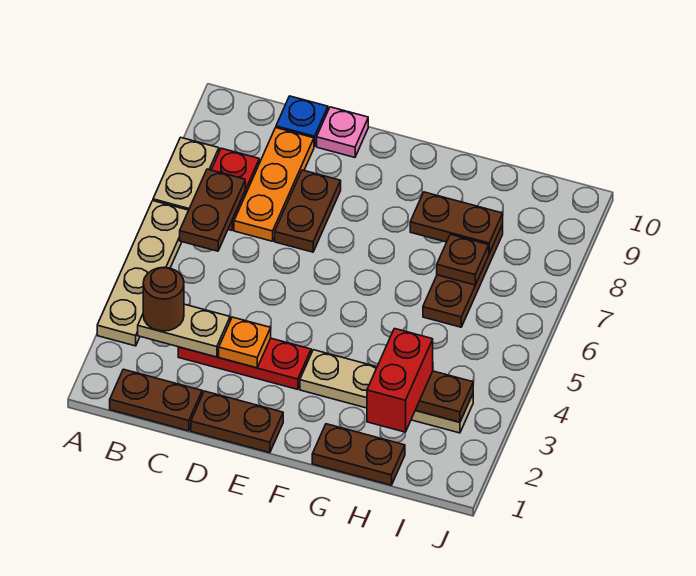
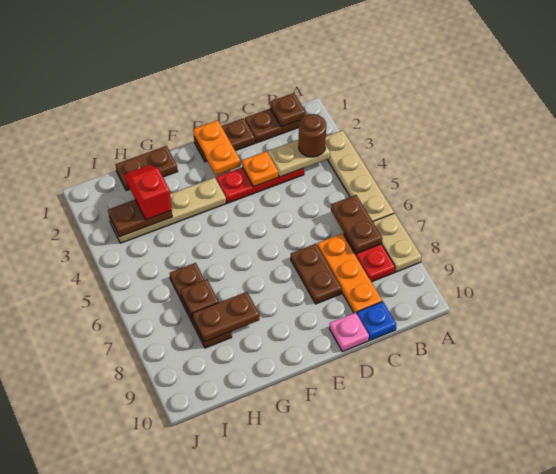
none -> brown plate B1 level 2
none -> orange plate E1:E2 level 2
red brick H2:H3 level 3 -> red slope H2:H3 level 3 top 3

